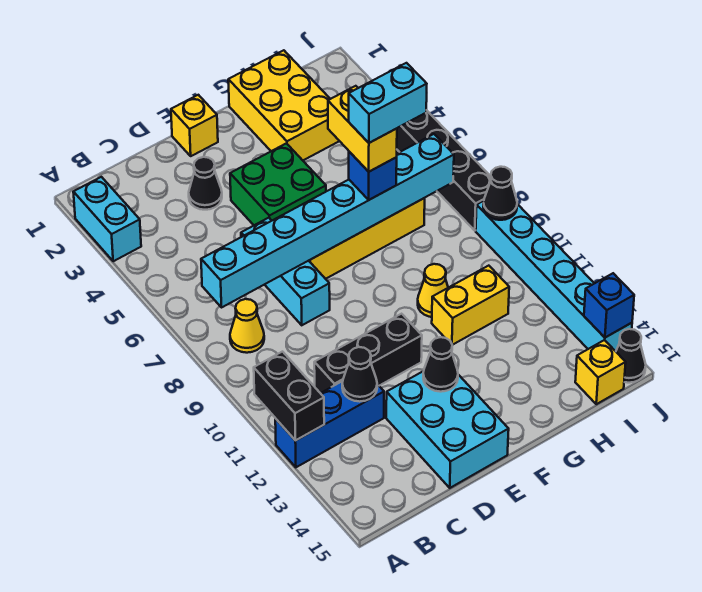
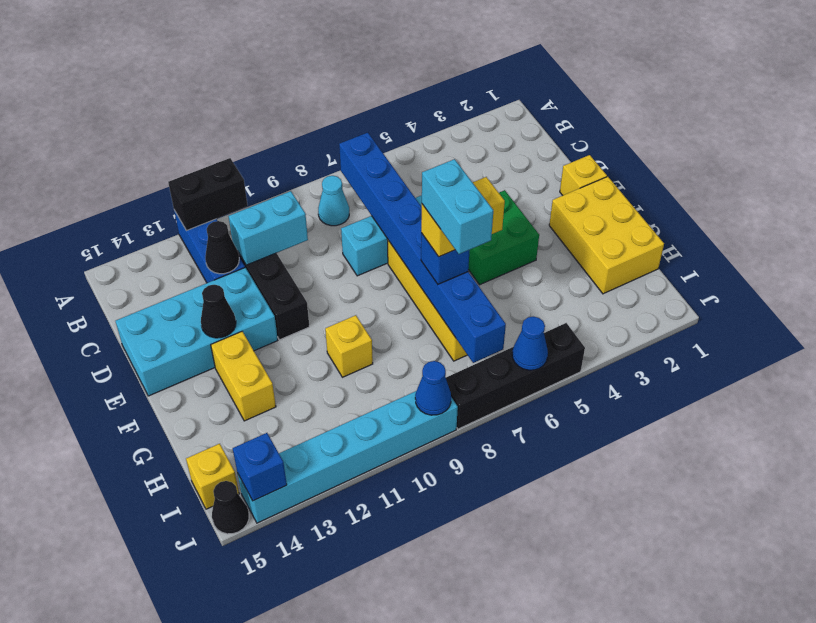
cyan brick A2:A3 level 1 -> cyan brick C10:C11 level 2
cyan brick B7:I7 level 2 -> blue brick B7:I7 level 2
yellow cone B8 level 1 -> cyan cone B8 level 1
black cone D3 level 1 -> none
cyan brick D13:E15 level 1 -> cyan brick D12:E15 level 1
yellow brick G1:H3 level 1 -> yellow brick F1:H2 level 1
yellow cone G10 level 1 -> yellow brick G10 level 1
yellow brick G11:H11 level 1 -> yellow brick F13:G13 level 1
none -> blue cone J6 level 2
black cone J9 level 2 -> blue cone J9 level 2

